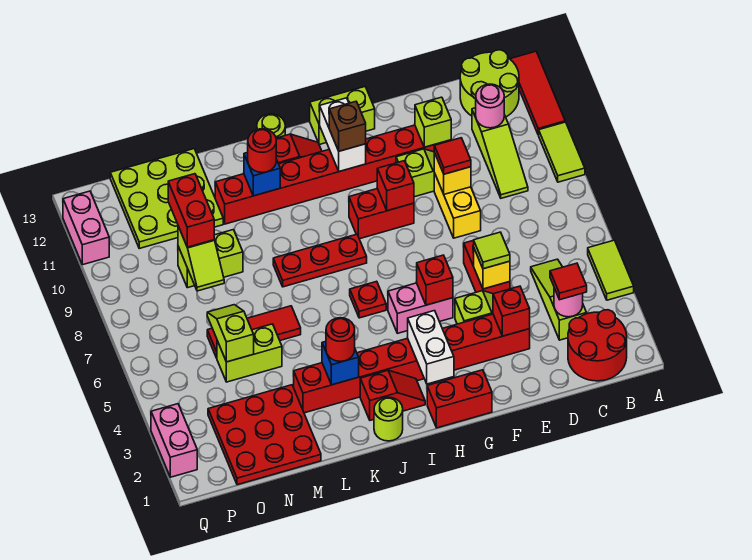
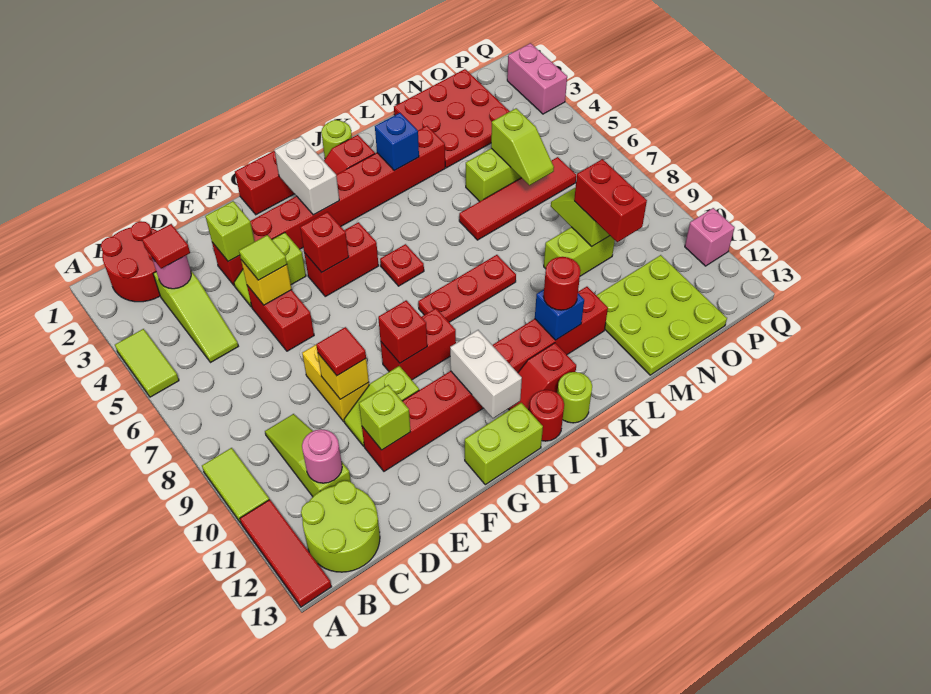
red brick E3 level 2 -> lime brick E3 level 2
pink brick G5:H5 level 1 -> red brick G5:H5 level 1
brown brick H11 level 3 -> none
red round brick K3 level 3 -> red round brick I13 level 1
red tile L6:N6 level 1 -> red tile L6:O6 level 1
pink brick Q11:Q12 level 1 -> pink brick Q11 level 1

